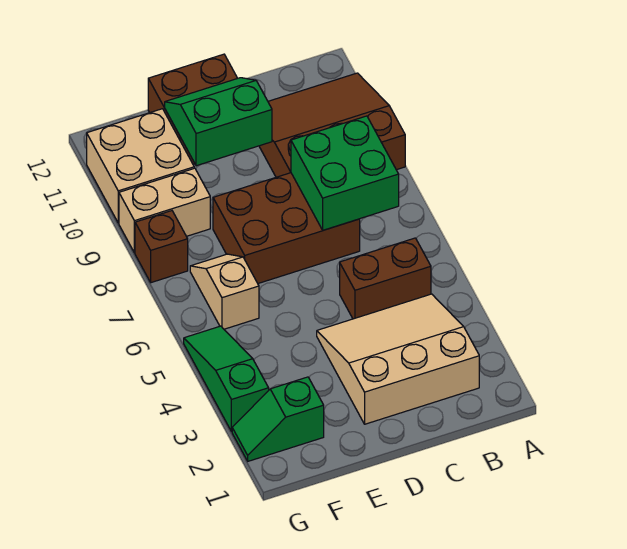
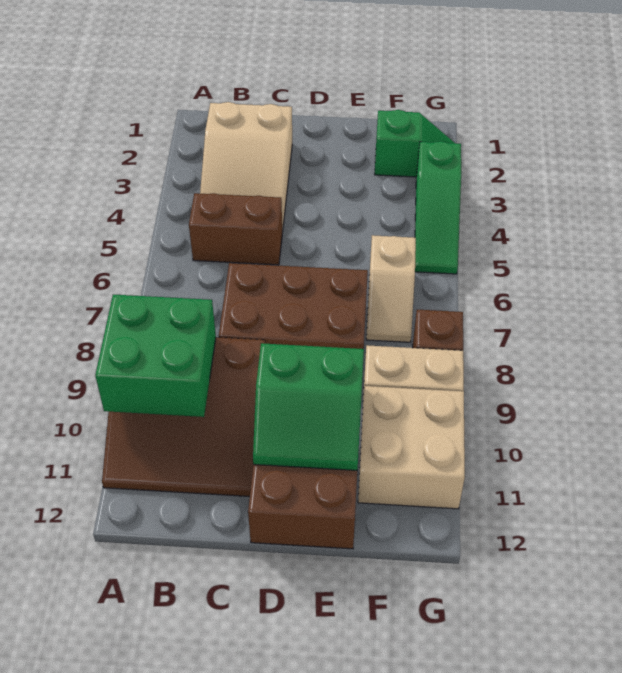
tan slope B2:D4 level 1 top 2 -> tan slope B2:C4 level 1 top 2
green brick B7:C8 level 2 -> green brick A9:B10 level 2

